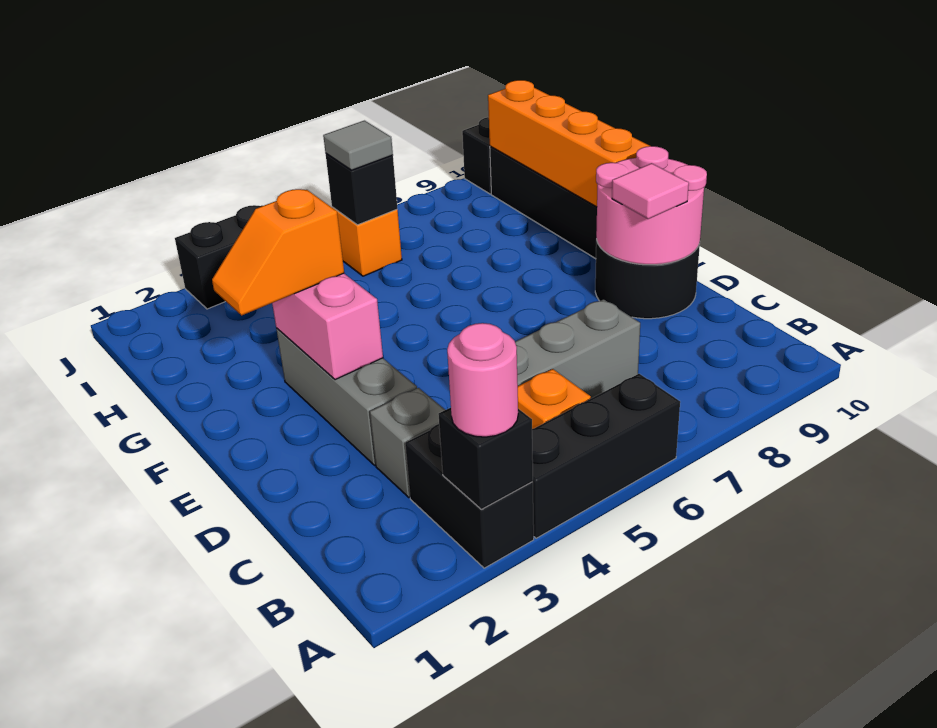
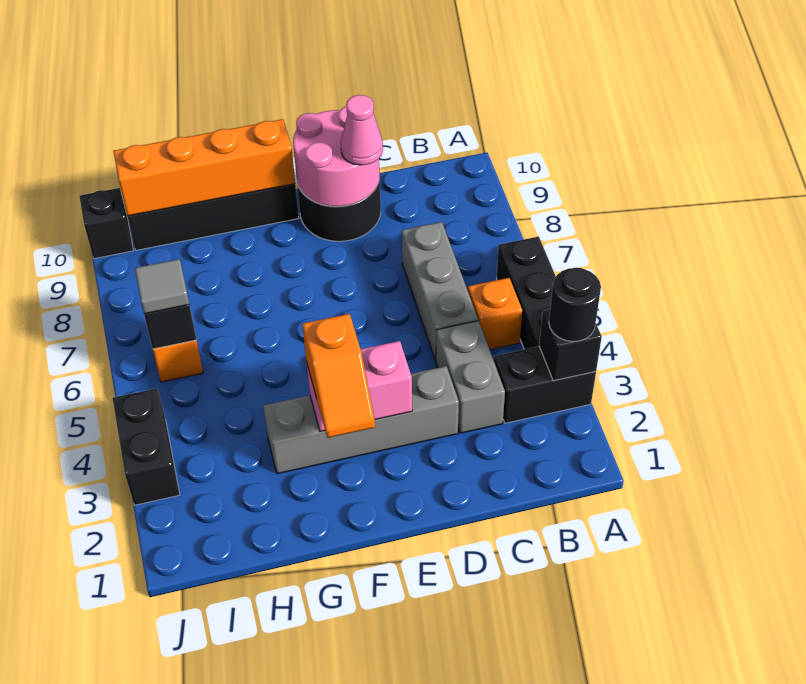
pink round brick A3 level 3 -> black round brick A3 level 3
grey brick C3 level 1 -> grey brick C3:C4 level 1
grey brick D3:F3 level 1 -> grey brick D3:G3 level 1
pink tile D9 level 3 -> pink cone D9 level 3

